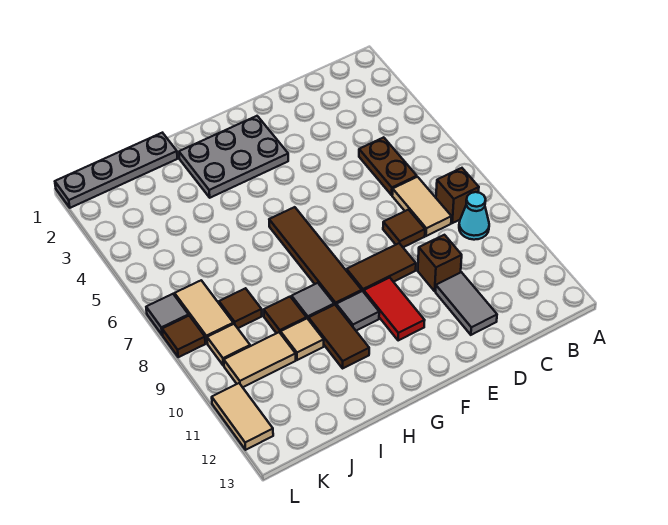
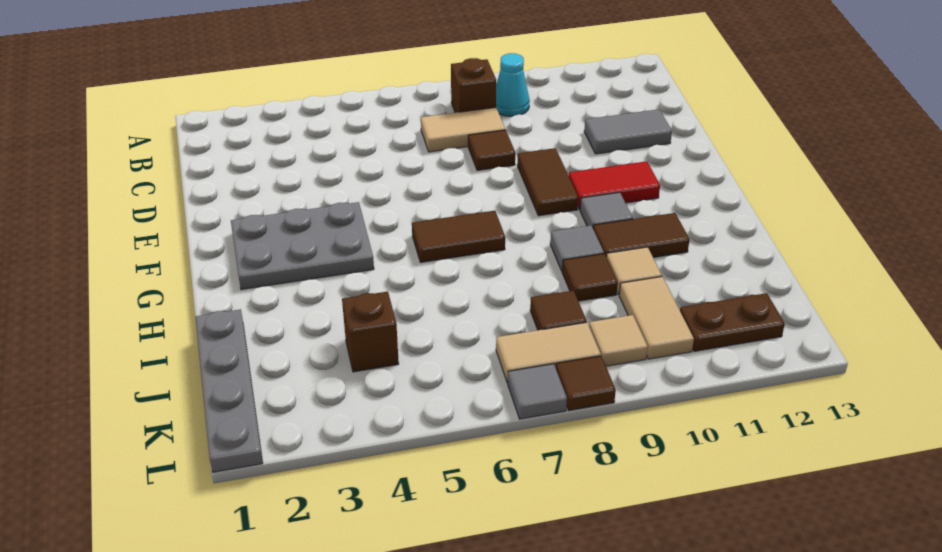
brown plate C5:C6 level 1 -> brown plate K11:K12 level 1
brown brick D10 level 1 -> brown brick J4 level 1
grey plate F2:H3 level 1 -> grey plate F2:G4 level 1
brown tile G6:G9 level 1 -> brown tile G6:G7 level 1
tan tile L11:L12 level 1 -> none

